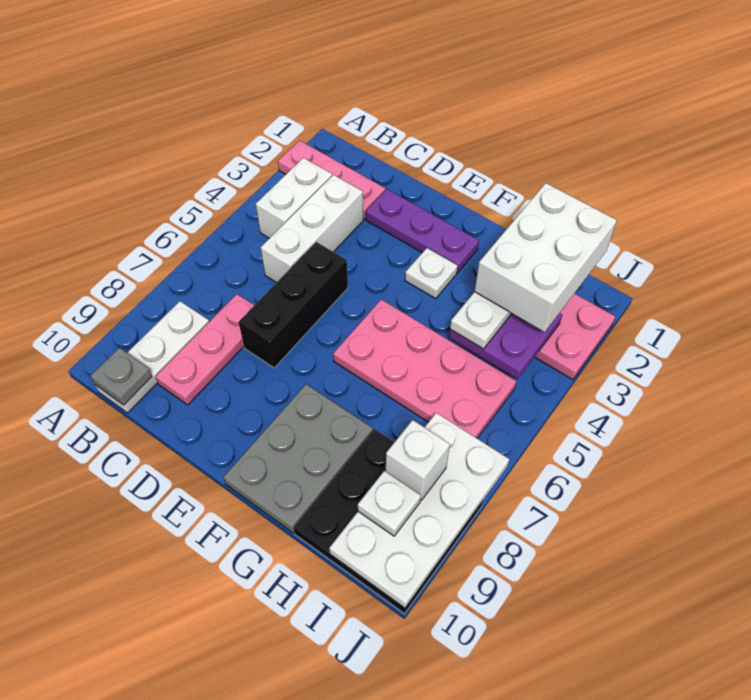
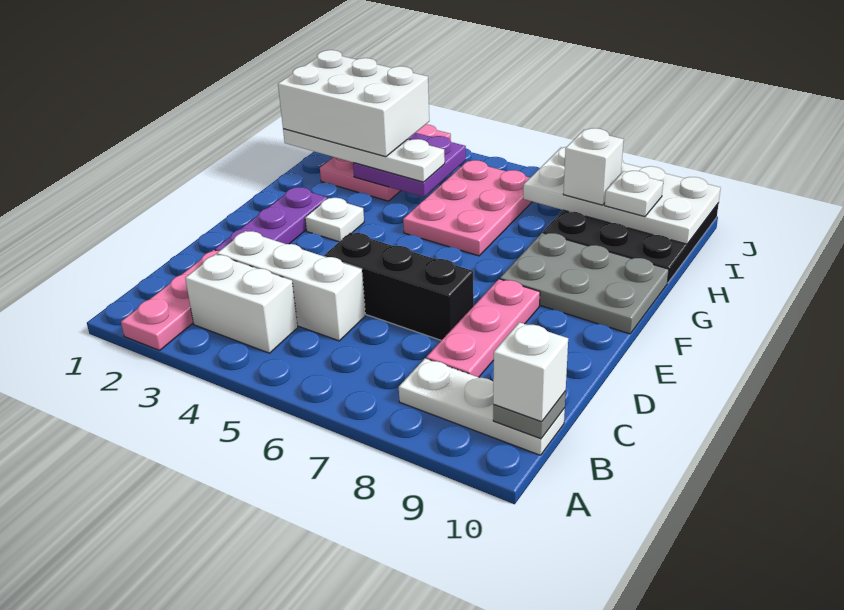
none -> white brick B10 level 3
pink plate C7:C9 level 1 -> pink plate C8:E8 level 1
pink plate F5:I6 level 1 -> pink plate G5:I6 level 1

